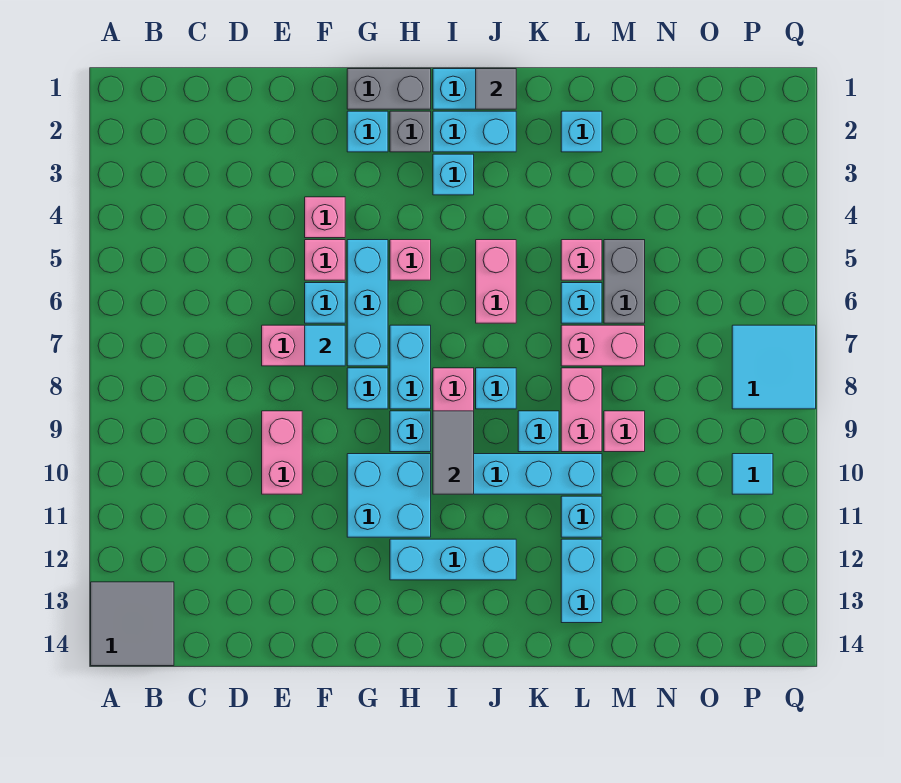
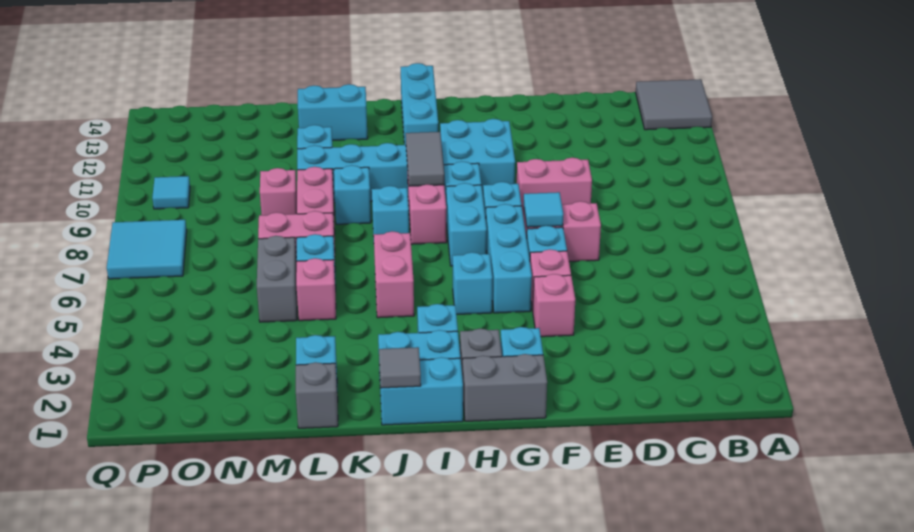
pink brick E9:E10 level 1 -> pink brick E9:F9 level 1
pink brick H5 level 1 -> cyan brick H5 level 1
cyan brick H12:J12 level 1 -> cyan brick I12:I14 level 1
none -> grey brick L1 level 1
cyan brick L12:L13 level 1 -> cyan brick K13:L13 level 1

